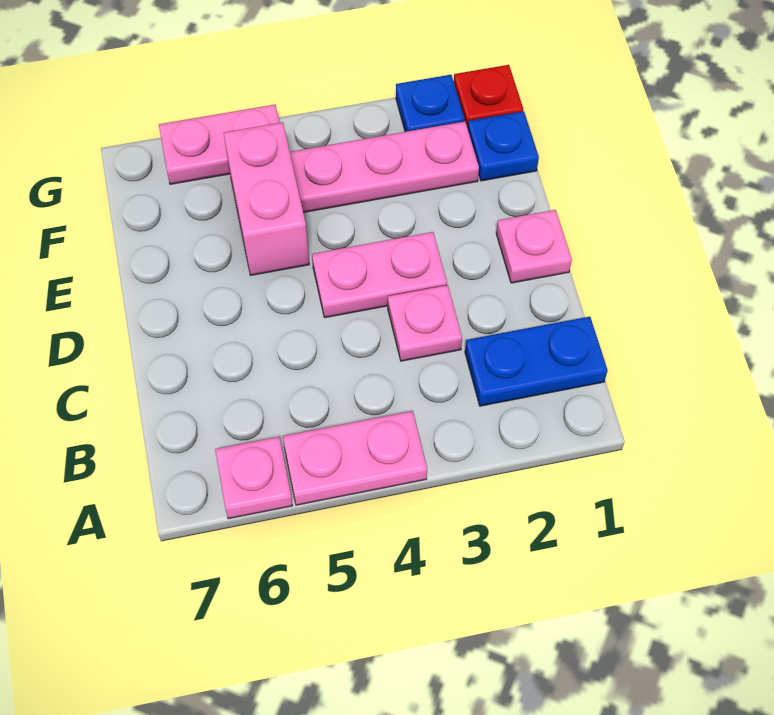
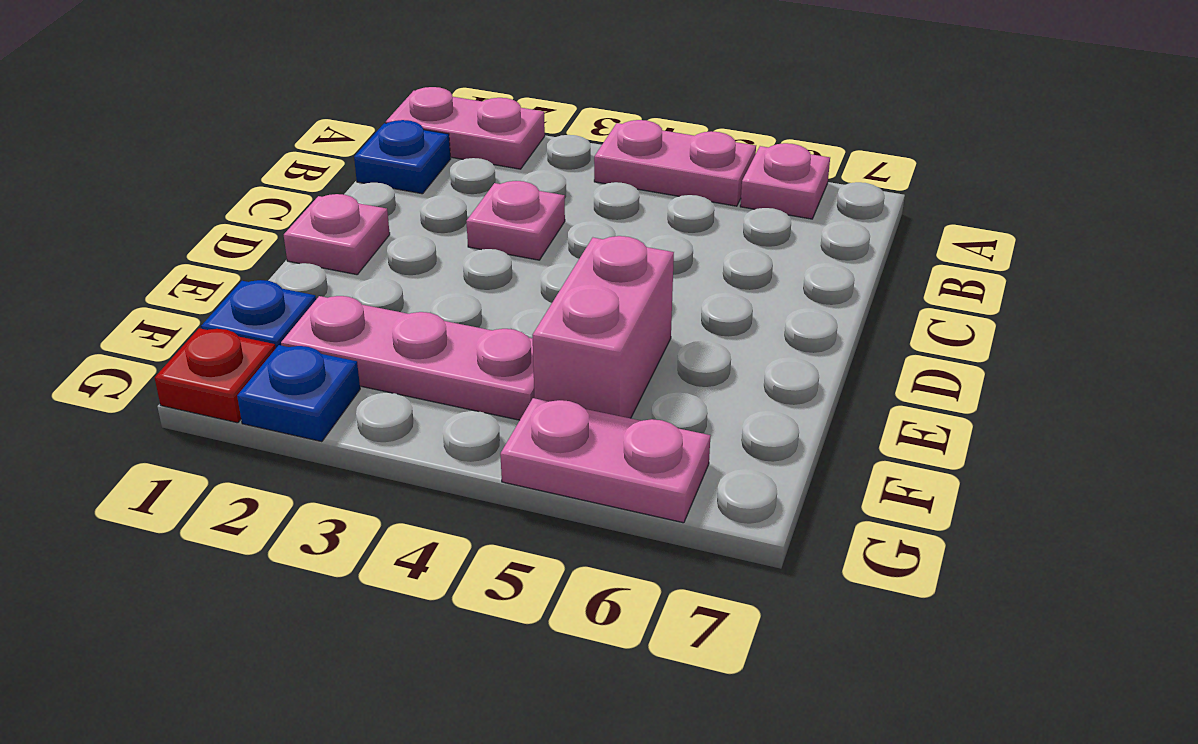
blue plate B1:B2 level 1 -> blue plate B1 level 1
pink plate D3:D4 level 1 -> pink plate A1:A2 level 1

